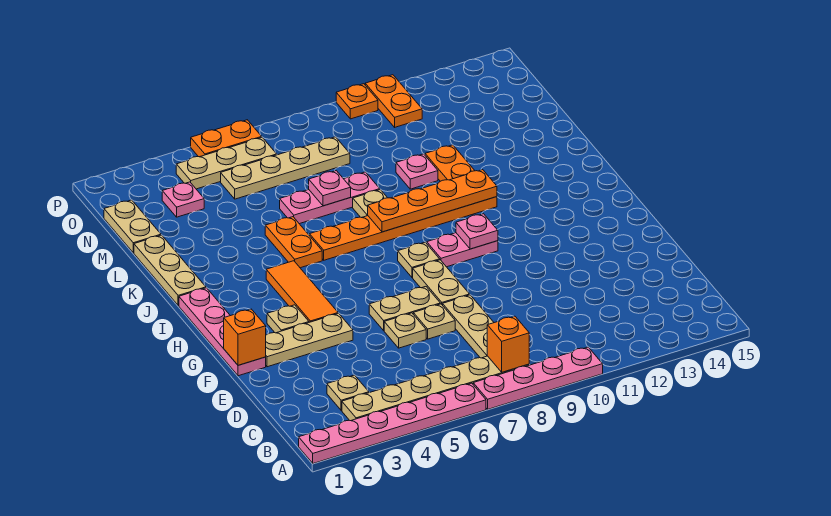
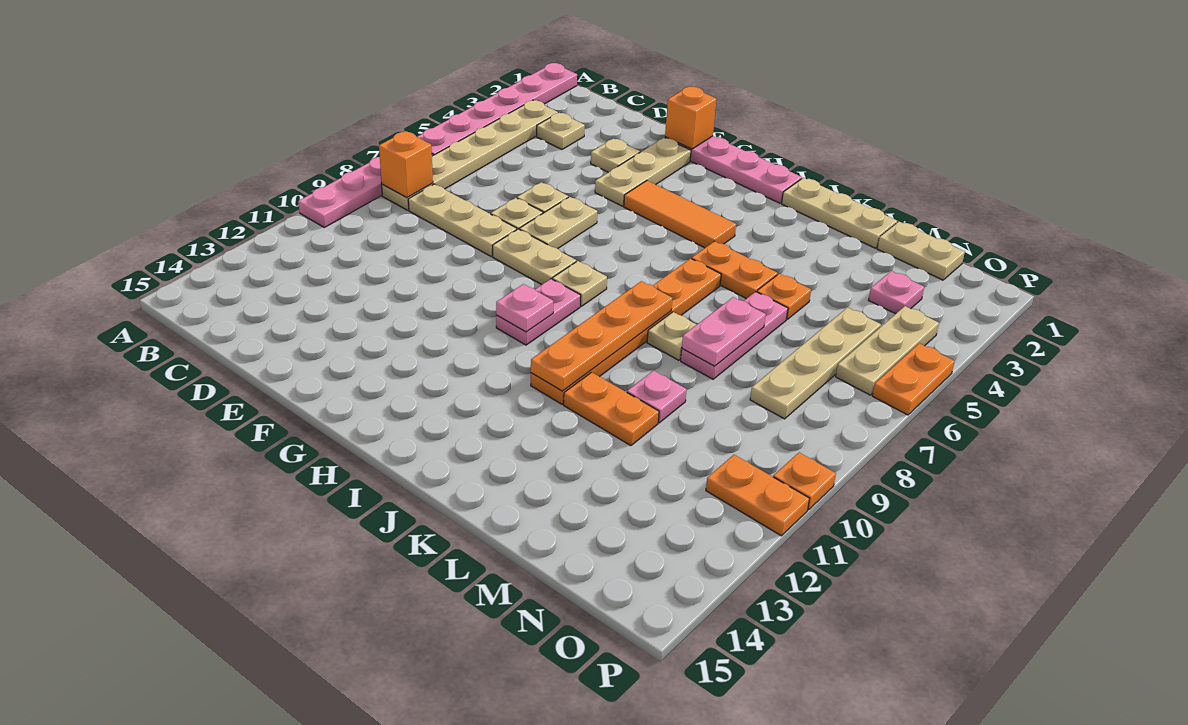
tan plate G3 level 1 -> tan plate E3 level 1
none -> orange plate L5 level 1
pink plate L7 level 2 -> pink plate L7:L8 level 2

